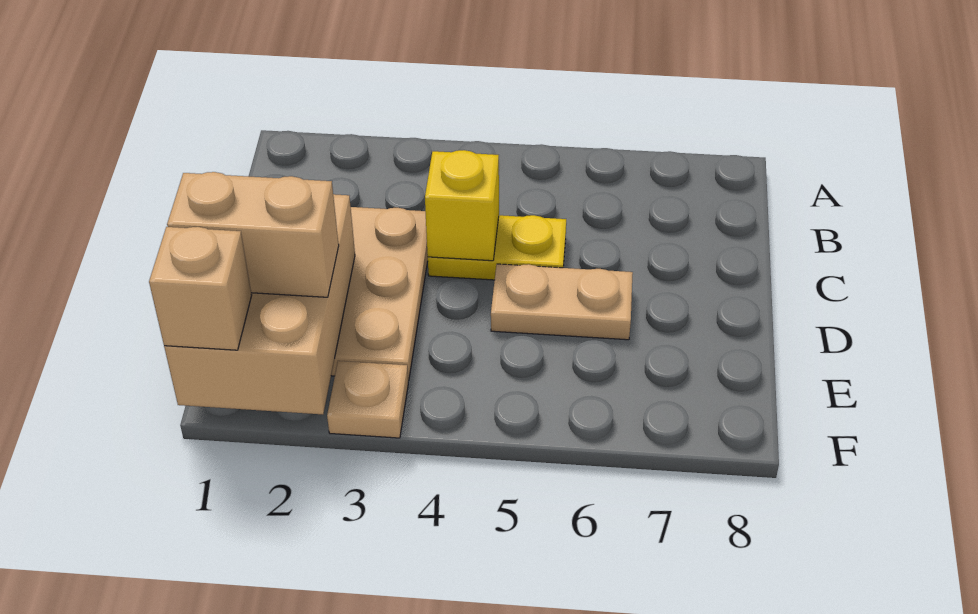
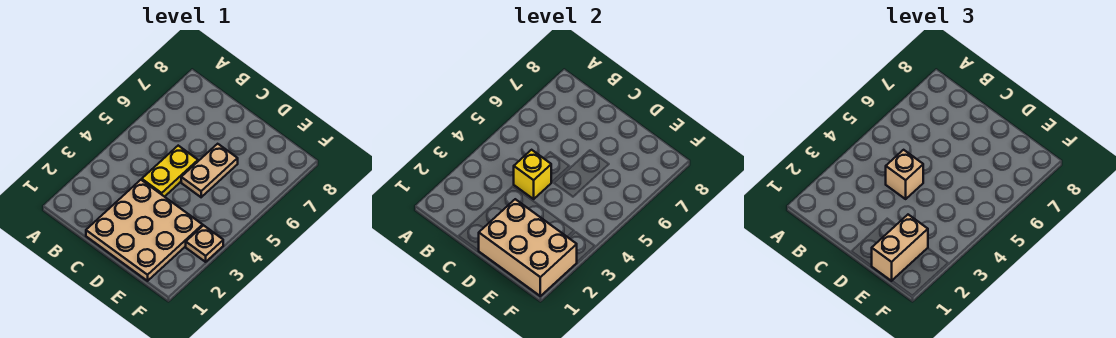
tan brick F1 level 3 -> tan brick C4 level 3

